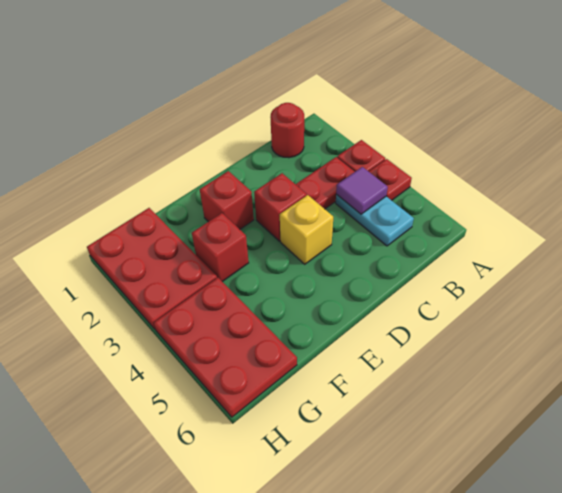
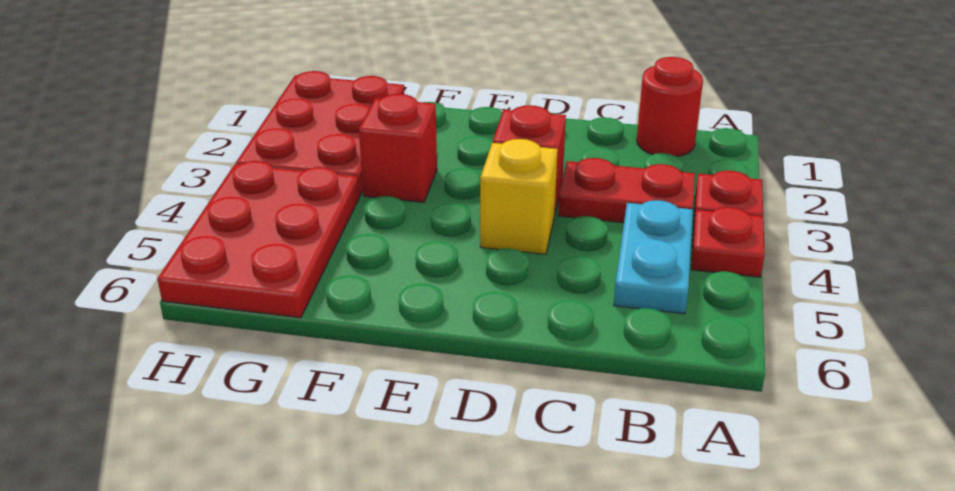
purple tile B4 level 2 -> none
red brick E2 level 1 -> none

